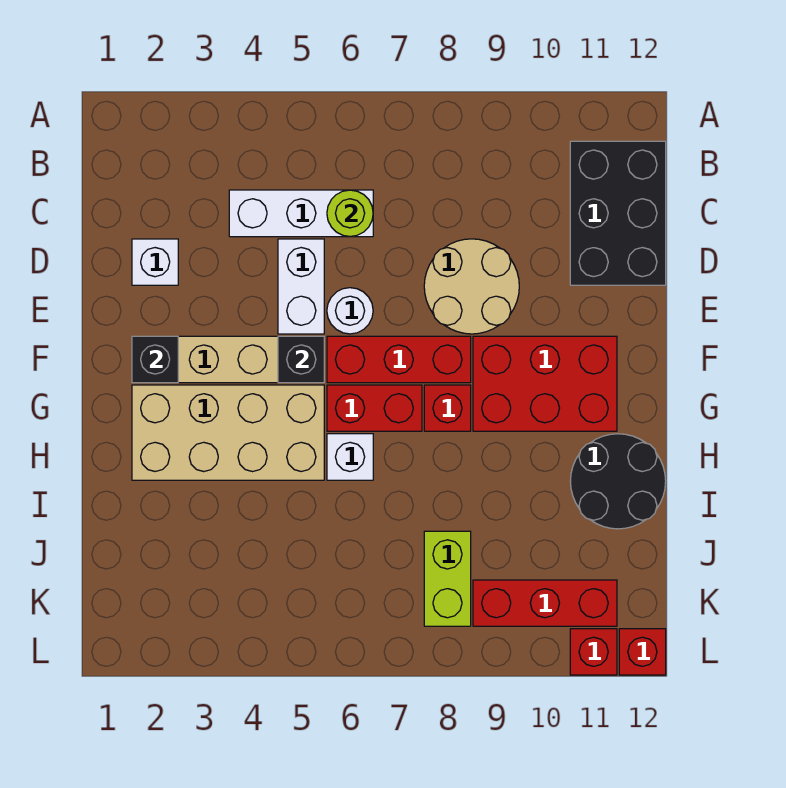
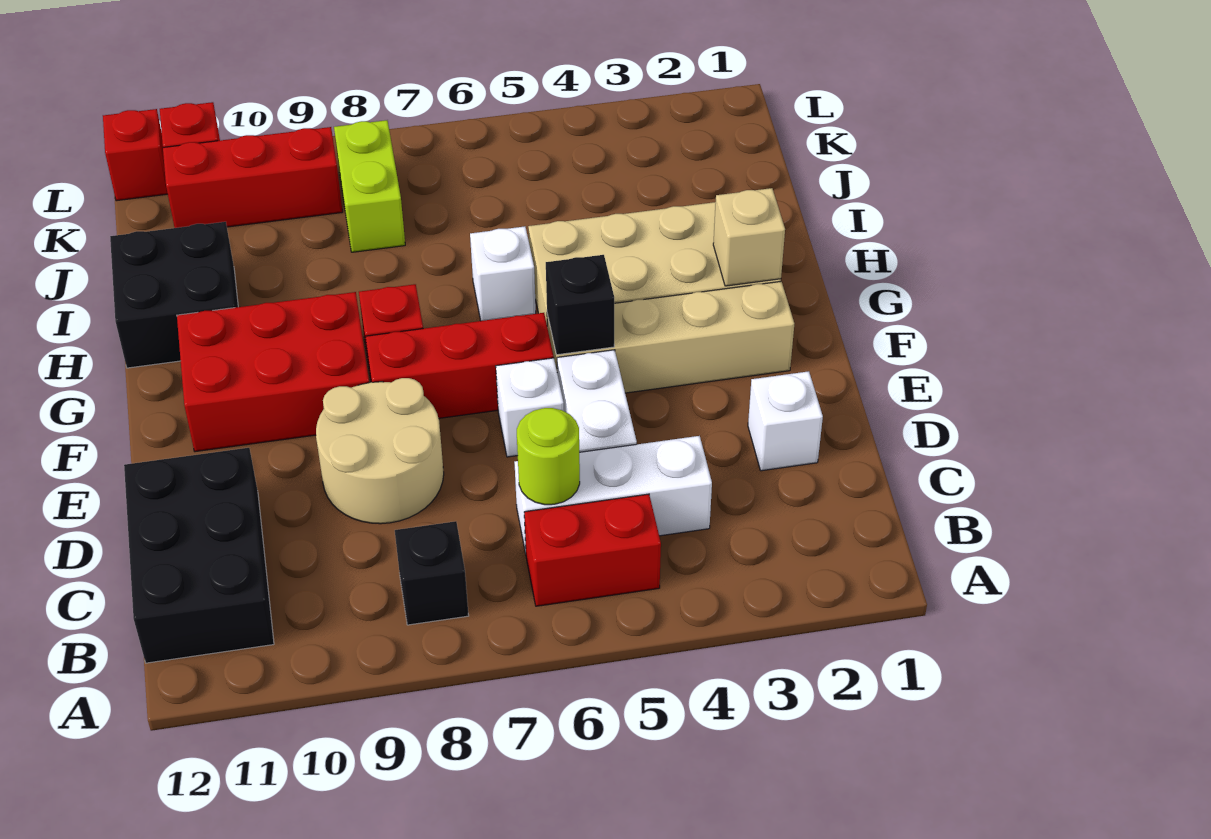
white round brick E6 level 1 -> white brick E6 level 1
black brick F2 level 2 -> black brick B8 level 1
none -> tan brick G2 level 2
red brick G6:G7 level 1 -> red brick B5:B6 level 1
black round brick H11:I12 level 1 -> black brick H11:I12 level 1

